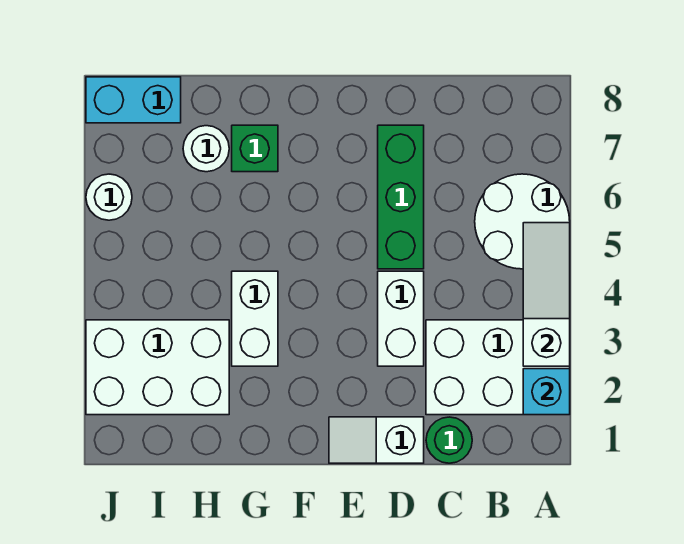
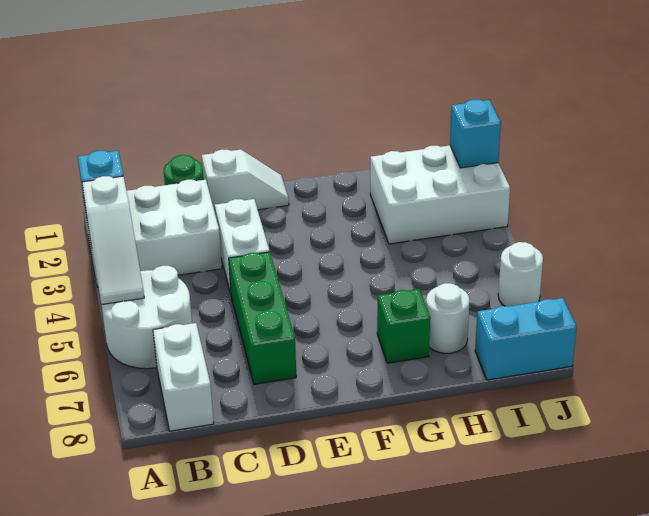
white brick G3:G4 level 1 -> white brick B7:B8 level 1
none -> cyan brick J2 level 2

